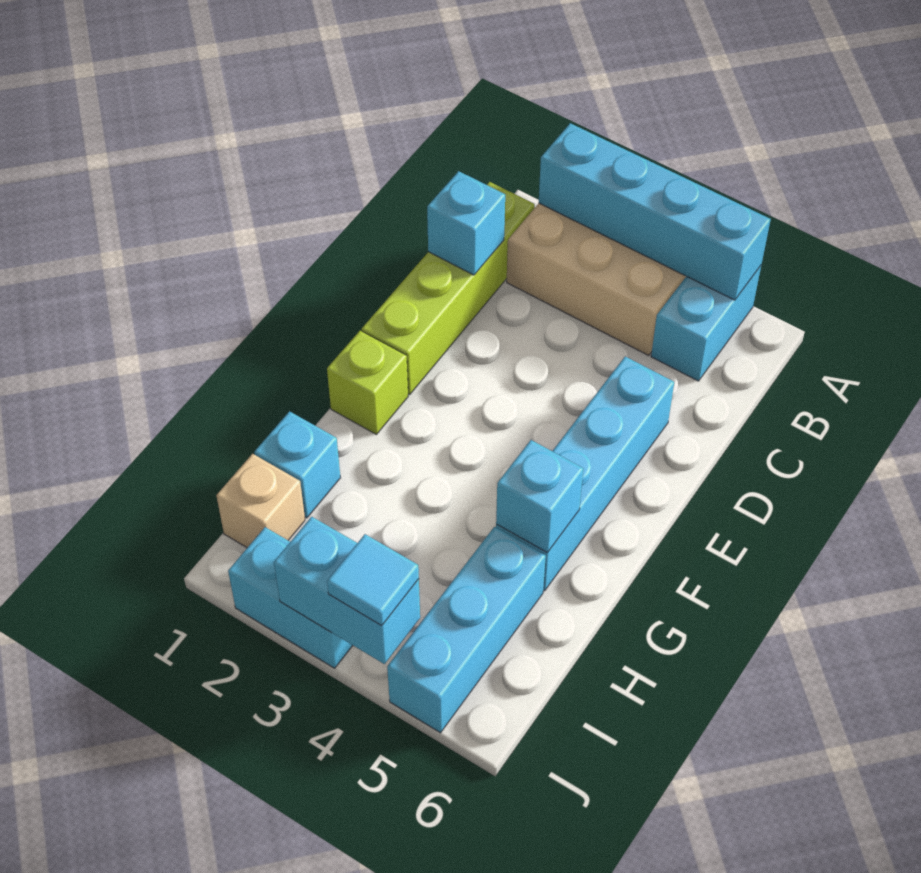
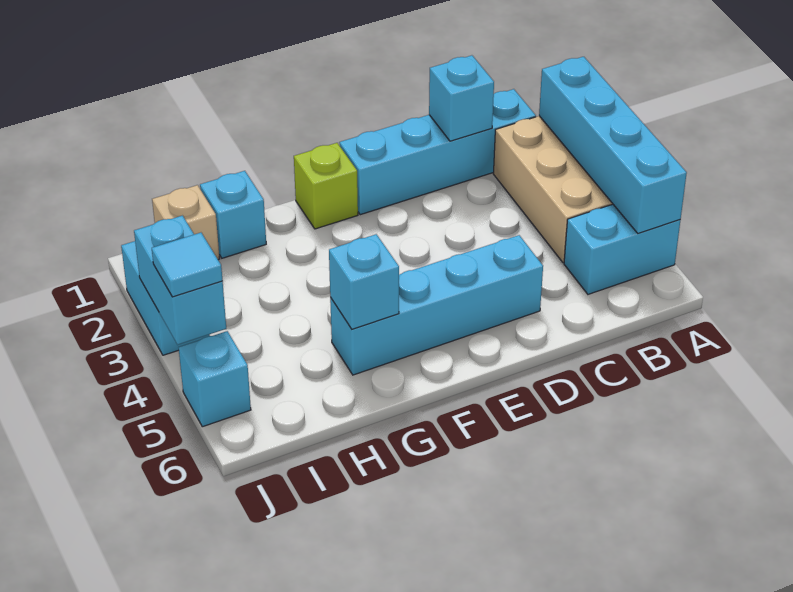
lime brick B1:E1 level 1 -> cyan brick B1:E1 level 1
cyan brick H5:J5 level 1 -> cyan brick J5 level 1

